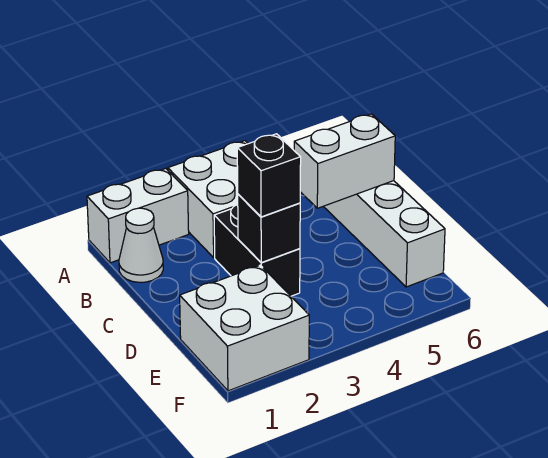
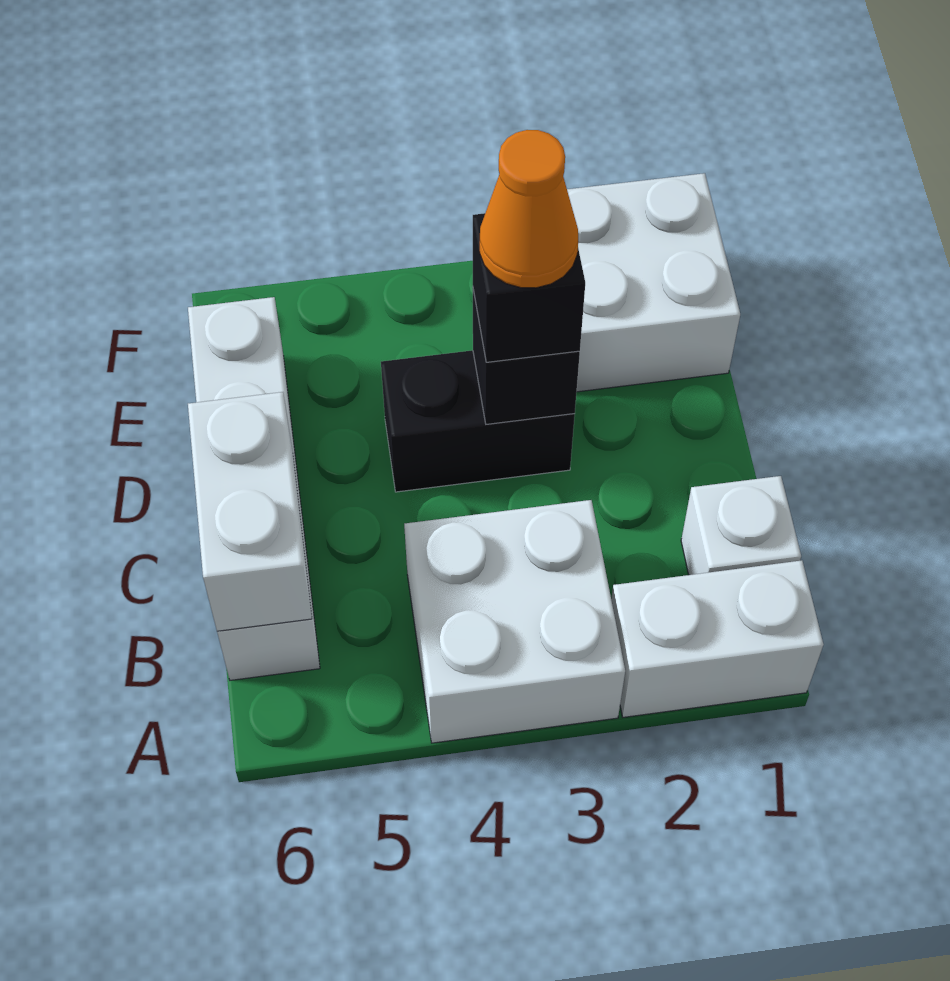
white cone B1 level 1 -> white brick B1 level 1
black brick C3:D3 level 1 -> black brick D3:D4 level 1
white brick C5:C6 level 2 -> white brick B6:C6 level 2
none -> orange cone D3 level 4

